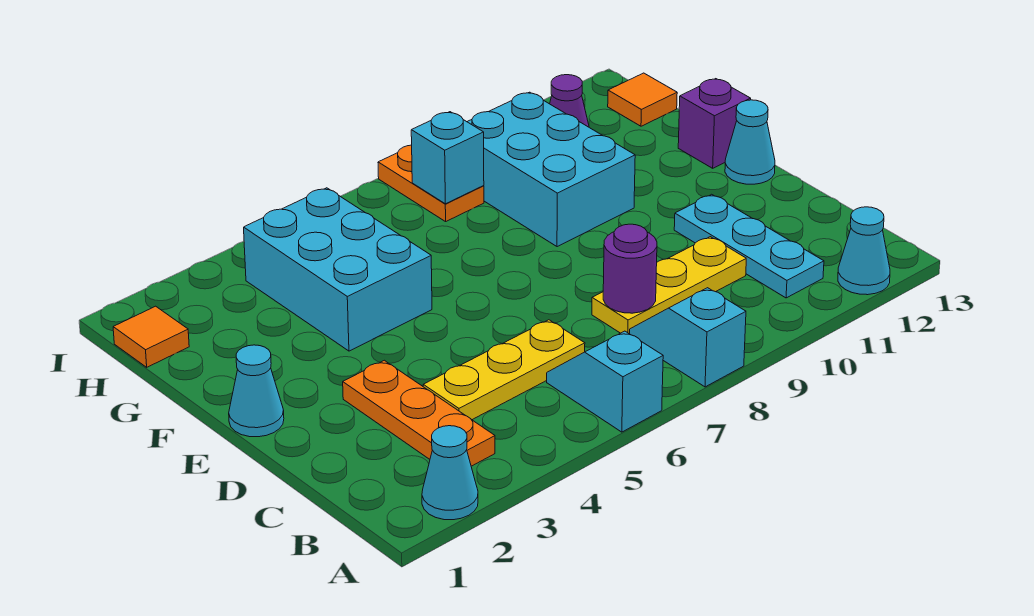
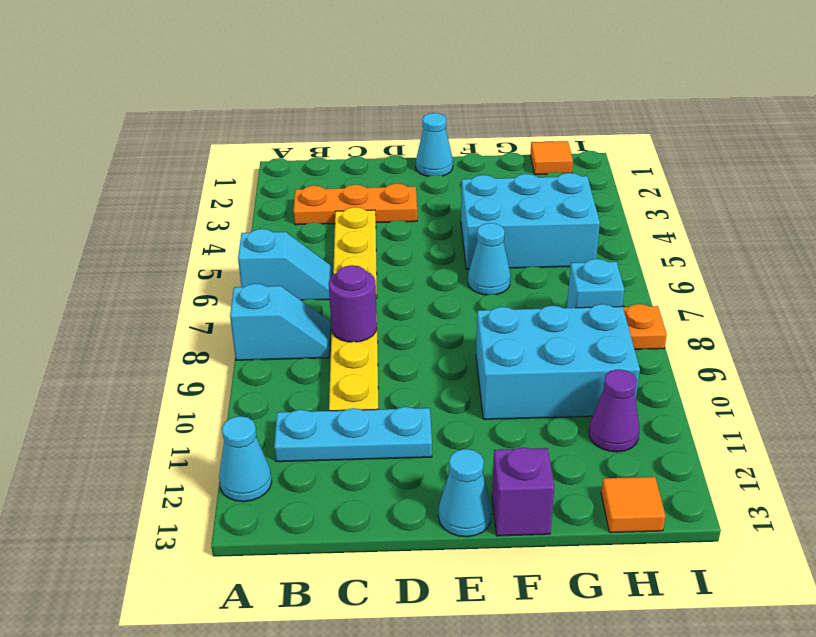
cyan cone A2 level 1 -> cyan cone F6 level 1

